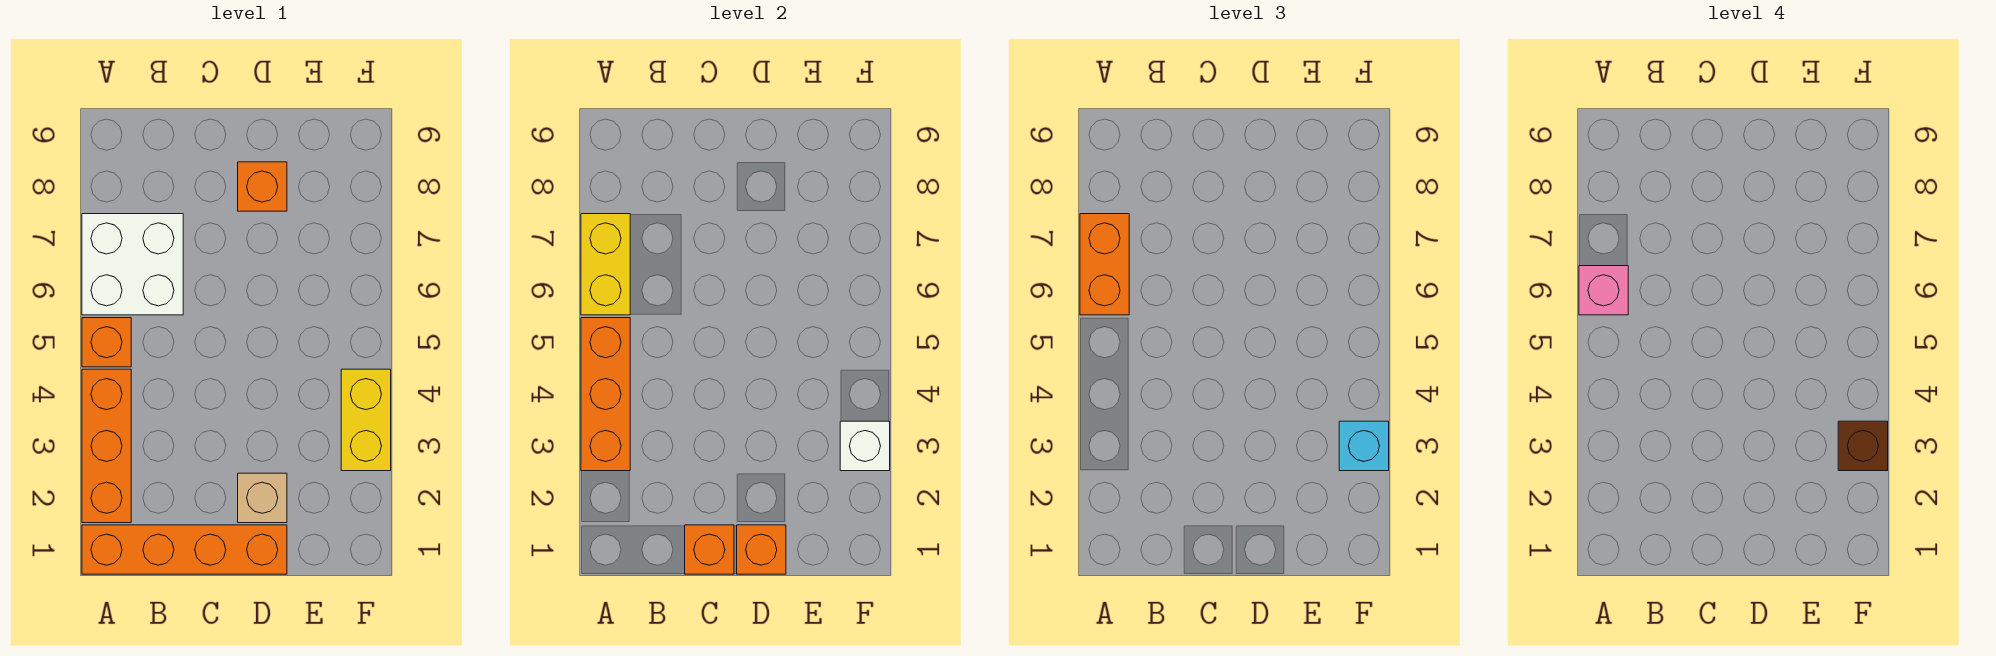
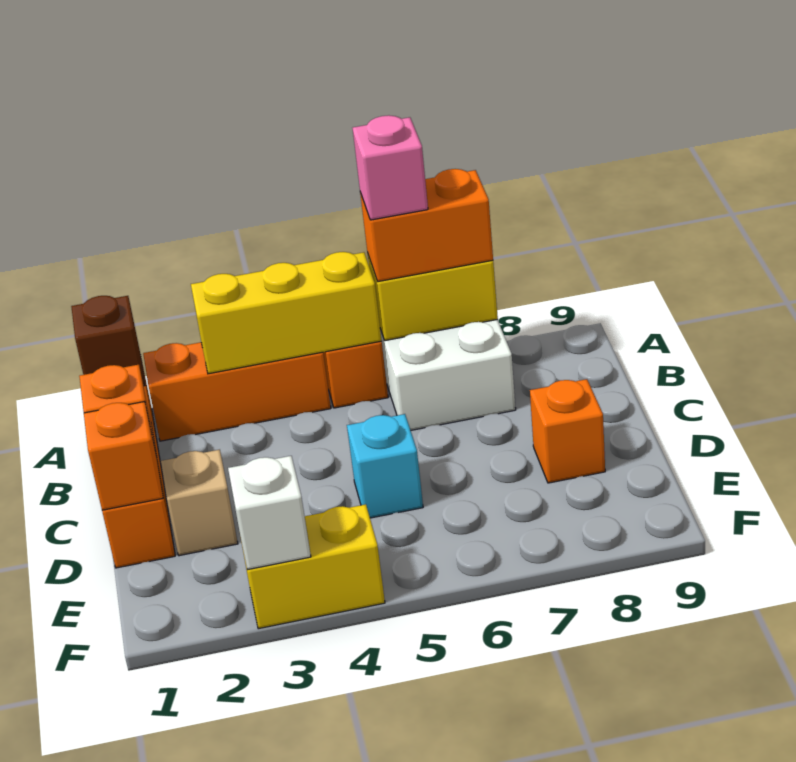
orange brick A3:A5 level 2 -> yellow brick A3:A5 level 2
cyan brick F3 level 3 -> cyan brick D5 level 1
brown brick F3 level 4 -> brown brick A1 level 2

